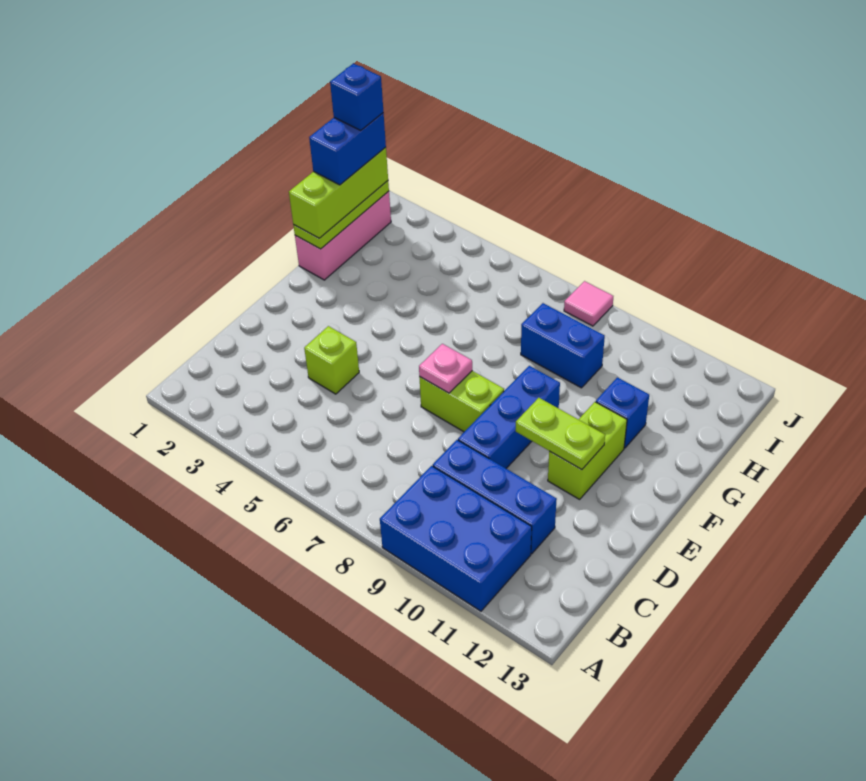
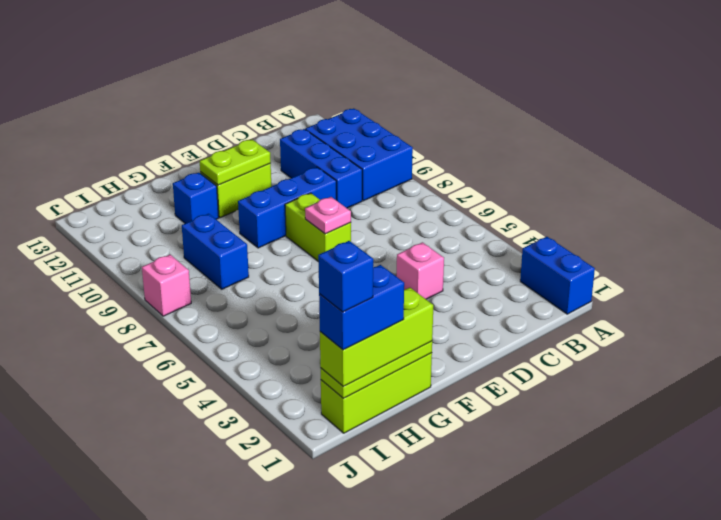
none -> blue brick A1:A2 level 1
lime brick D4 level 1 -> pink brick D4 level 1
lime plate E10:E11 level 2 -> lime plate E11:F11 level 2
pink brick G1:I1 level 1 -> lime brick G1:I1 level 1
pink tile J8 level 1 -> pink brick J8 level 1

